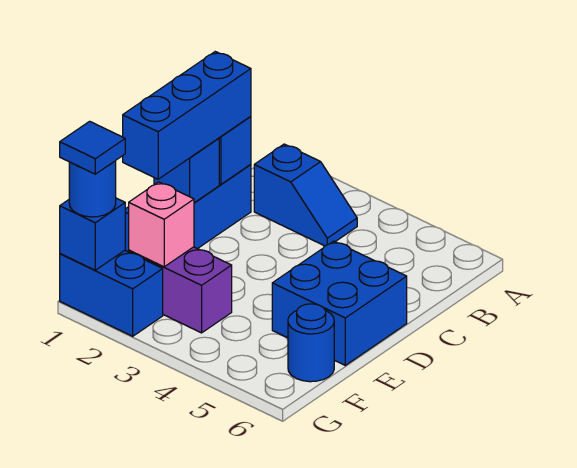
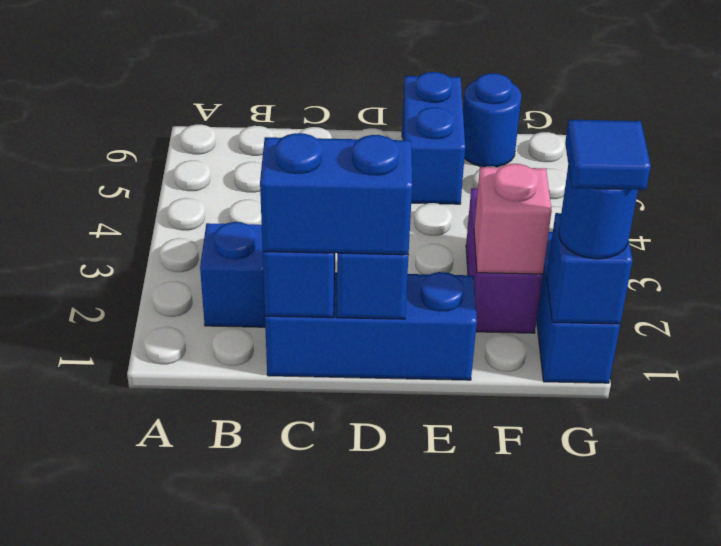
blue brick C1:E1 level 3 -> blue brick C1:D1 level 3
blue brick D5:E6 level 1 -> blue brick E5:E6 level 1

